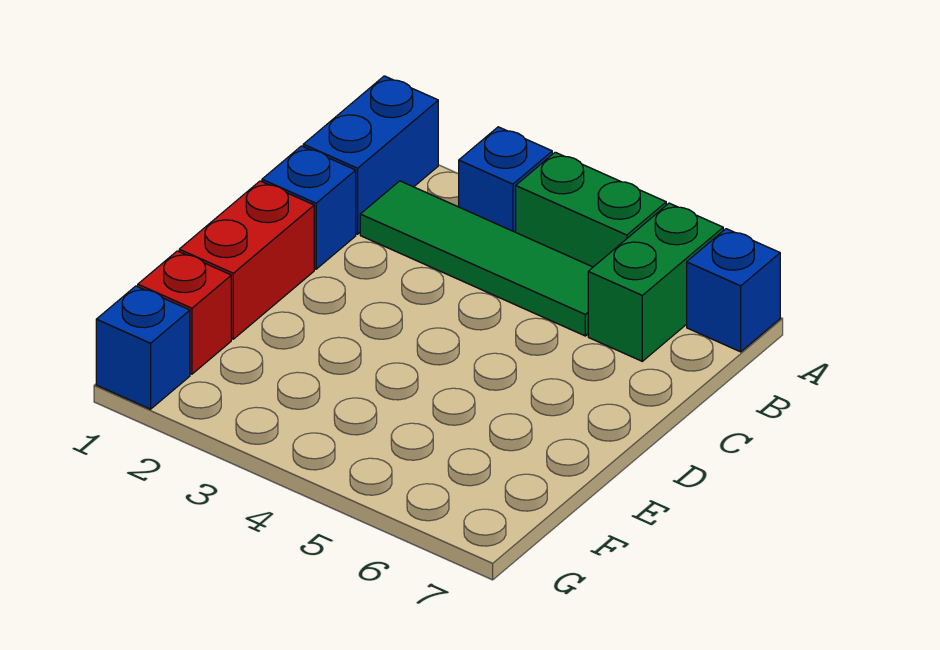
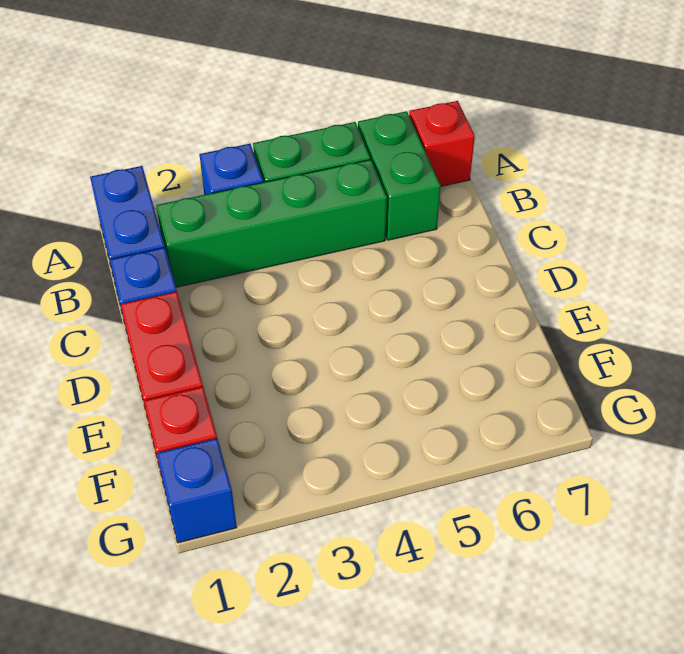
blue brick A7 level 1 -> red brick A7 level 1
green tile B2:B5 level 1 -> green brick B2:B5 level 1

